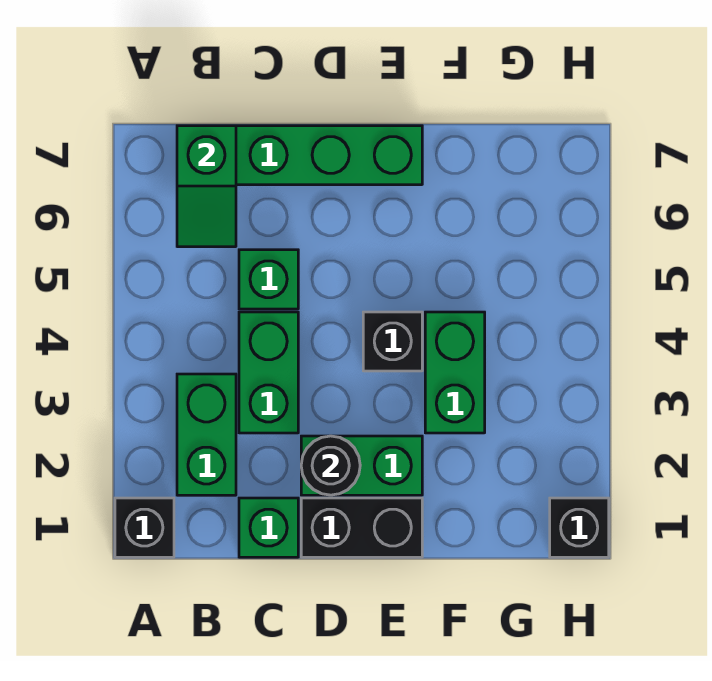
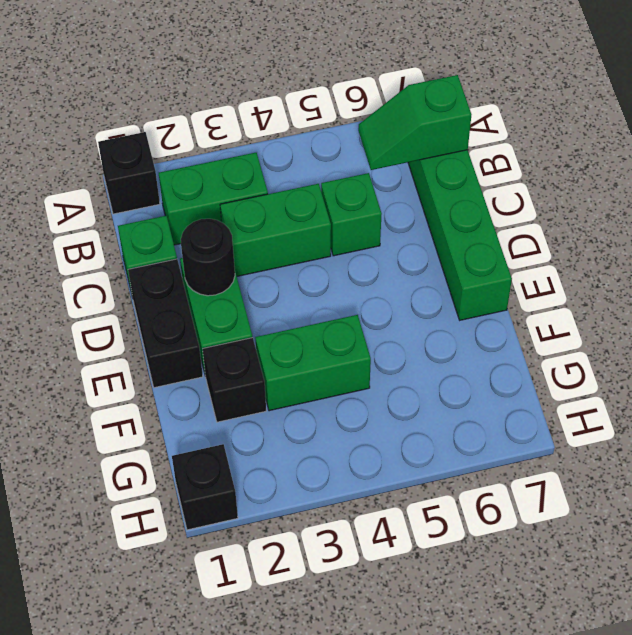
black brick E4 level 1 -> black brick F2 level 1

